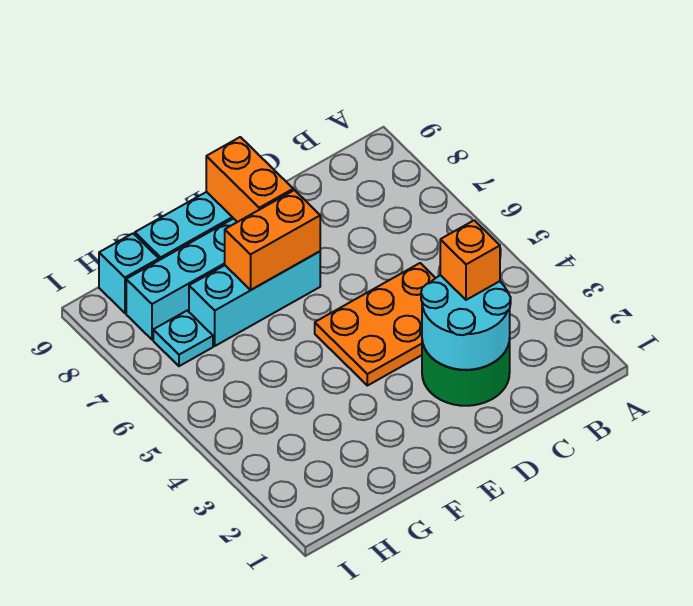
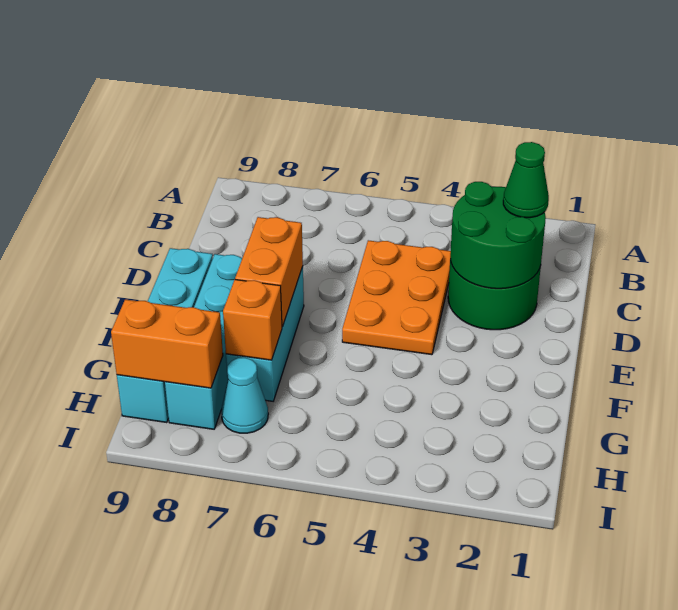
cyan round brick C2:D3 level 2 -> green round brick C2:D3 level 2
none -> green cone C2 level 3
orange brick C3 level 3 -> orange brick G7 level 2
orange brick E8:E9 level 2 -> orange brick H8:H9 level 2
cyan plate H7 level 1 -> cyan cone H7 level 1

